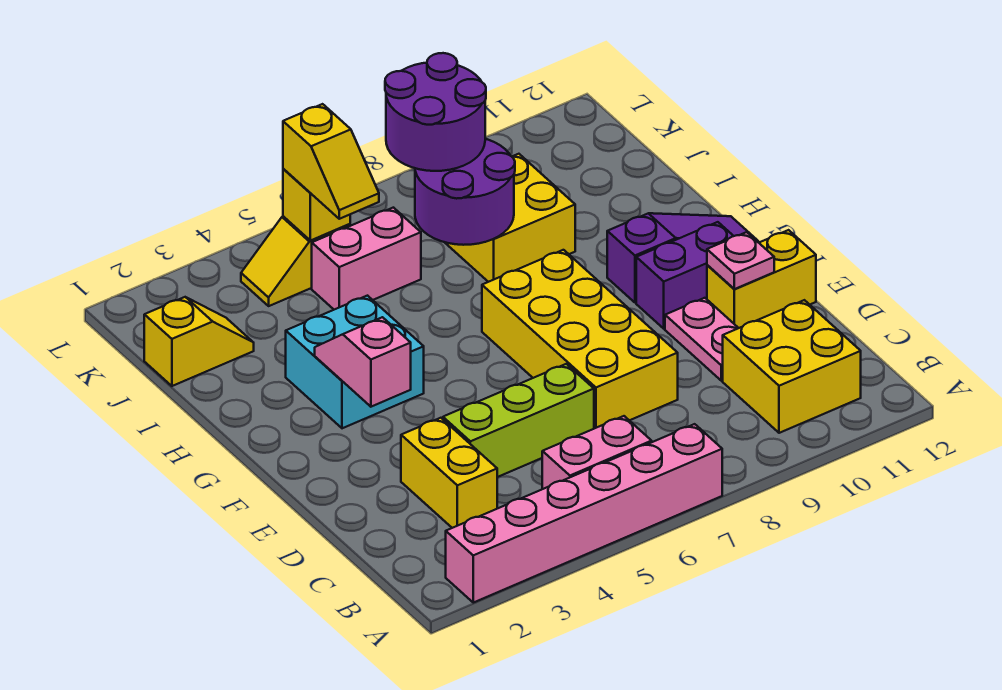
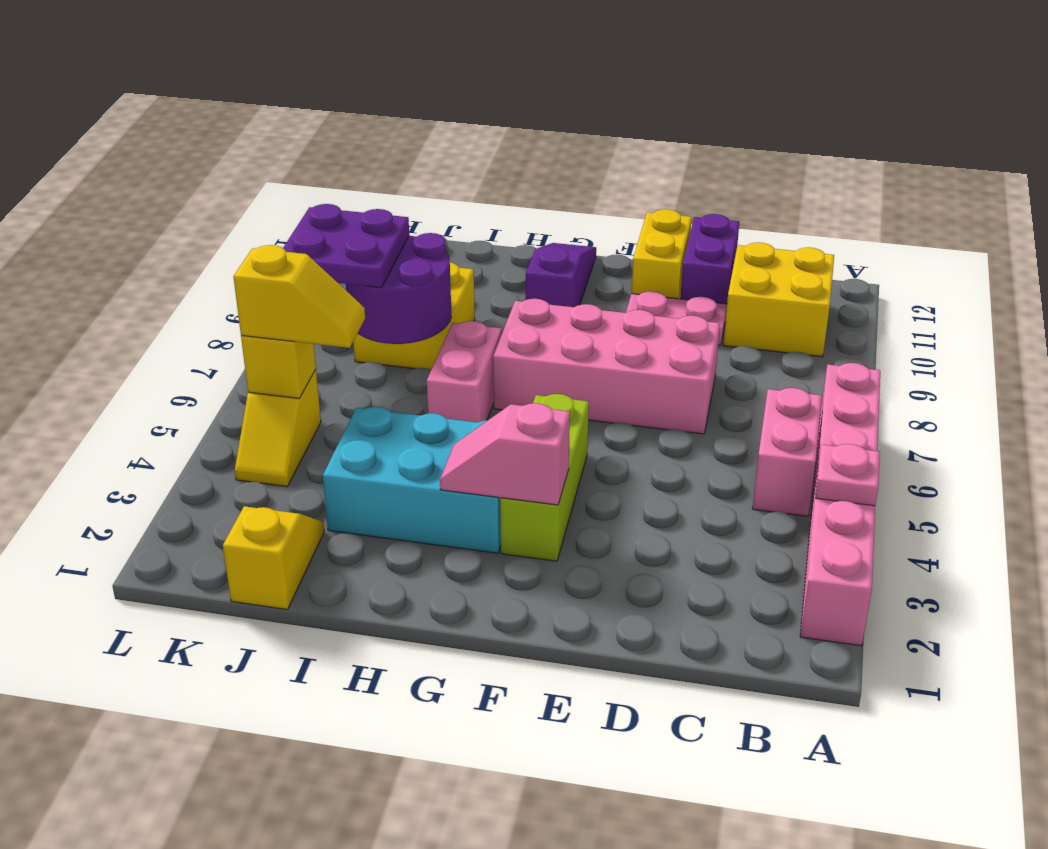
yellow brick C3:D3 level 1 -> none
lime brick D4:D6 level 1 -> lime brick F3:F5 level 1
yellow brick D7:G8 level 1 -> pink brick D7:G8 level 1
pink plate E11 level 2 -> pink plate A4 level 2
purple brick F10:F11 level 1 -> purple brick D11:D12 level 1
cyan brick G3:H4 level 1 -> cyan brick G3:I4 level 1
pink brick J5:J6 level 1 -> pink brick H6:H7 level 1
purple round brick J7:K8 level 3 -> purple plate J7:K8 level 3

